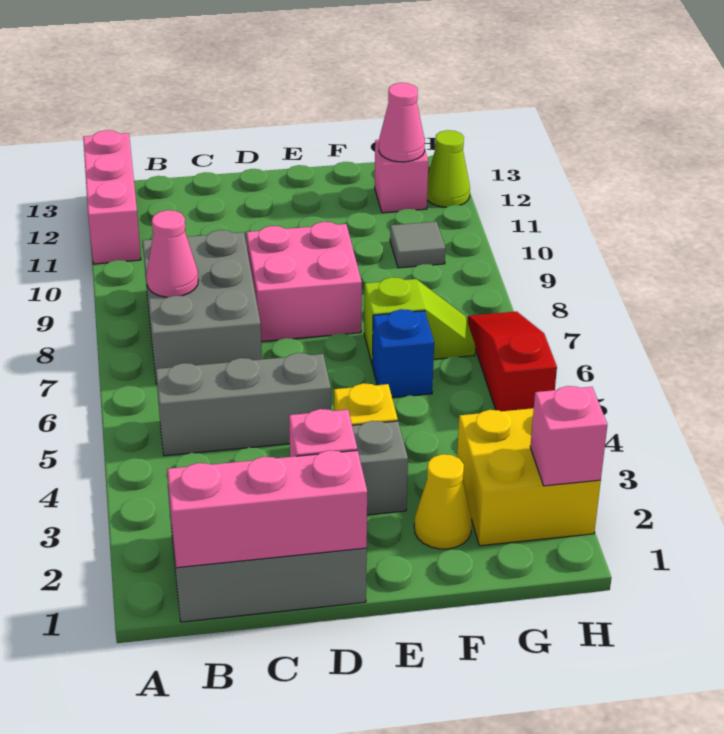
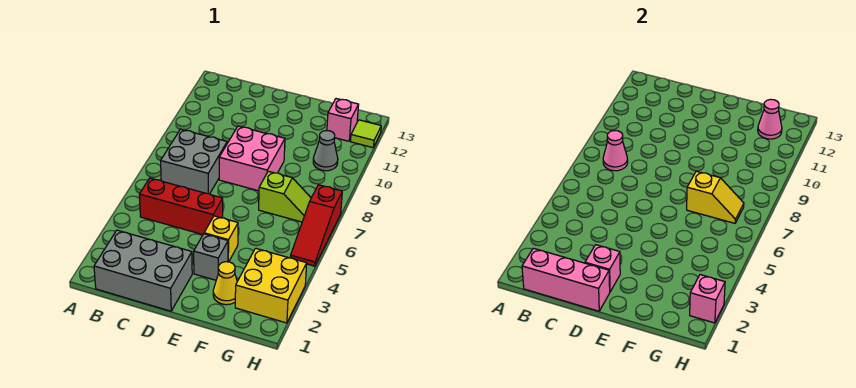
pink brick A11:A13 level 1 -> none
grey brick B5:D5 level 1 -> red brick B5:D5 level 1
grey brick B7:C9 level 1 -> grey brick B7:C8 level 1
blue brick F6 level 1 -> none
none -> yellow slope F7:G7 level 2 top F
grey tile G10 level 1 -> grey cone G10 level 1
red slope H5:H7 level 1 top 5 -> red slope H5:H7 level 1 top 7
lime cone H12 level 1 -> lime tile H12 level 1

